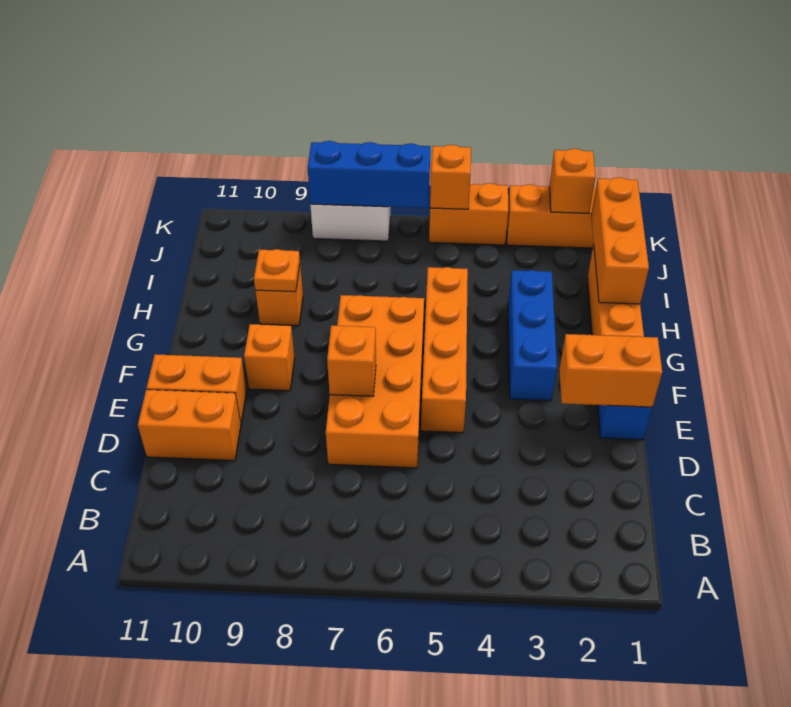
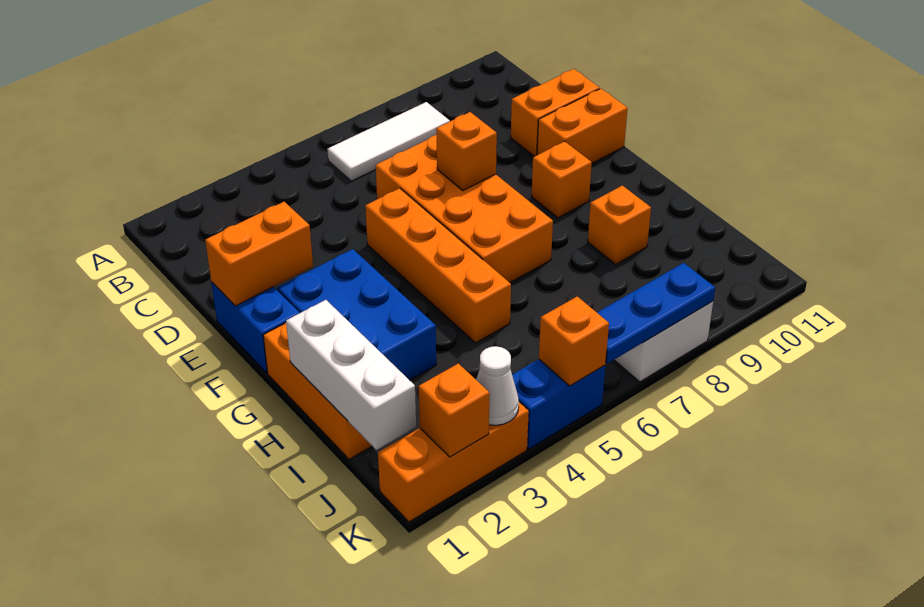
none -> white tile B6:B8 level 1
blue brick F3:H3 level 1 -> blue brick F2:H3 level 1
orange brick H1:J1 level 2 -> white brick H1:J1 level 2
orange plate H9 level 2 -> none
none -> white cone K3 level 2
orange brick K4:K5 level 1 -> blue brick K4:K5 level 1
blue brick K6:K8 level 2 -> blue plate K6:K8 level 2

